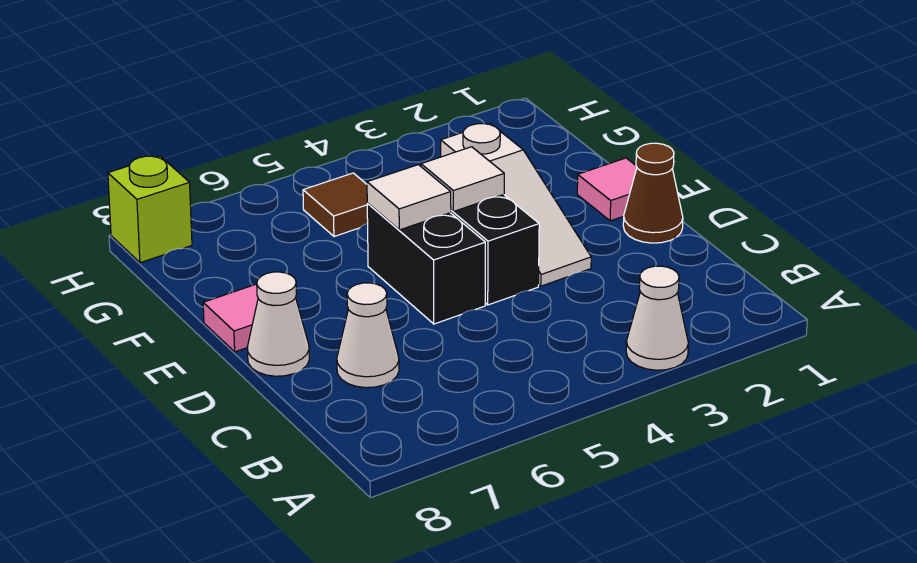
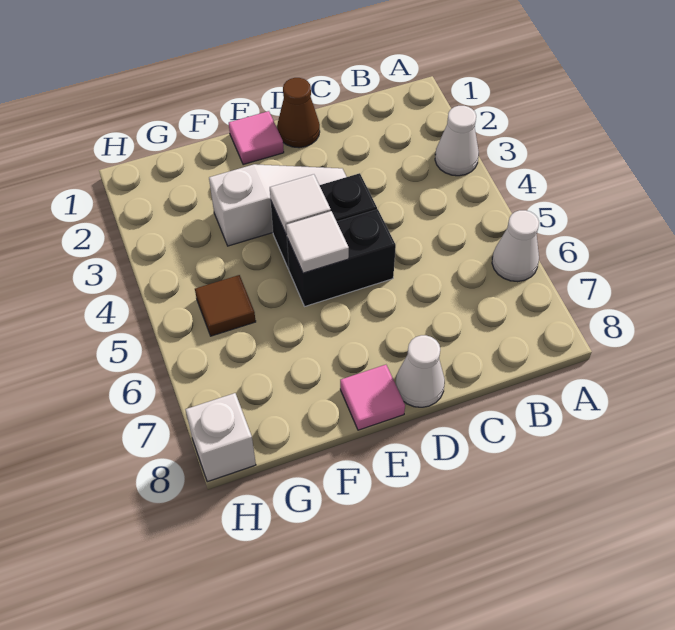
white cone C7 level 1 -> white cone A6 level 1
lime brick H8 level 1 -> white brick H8 level 1

